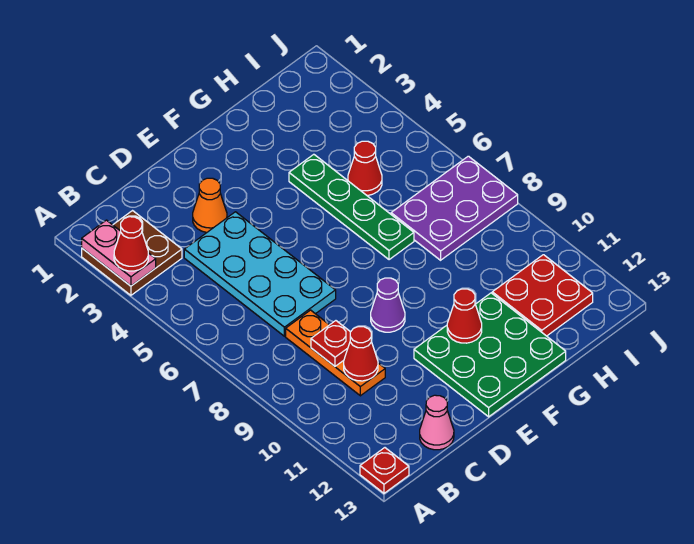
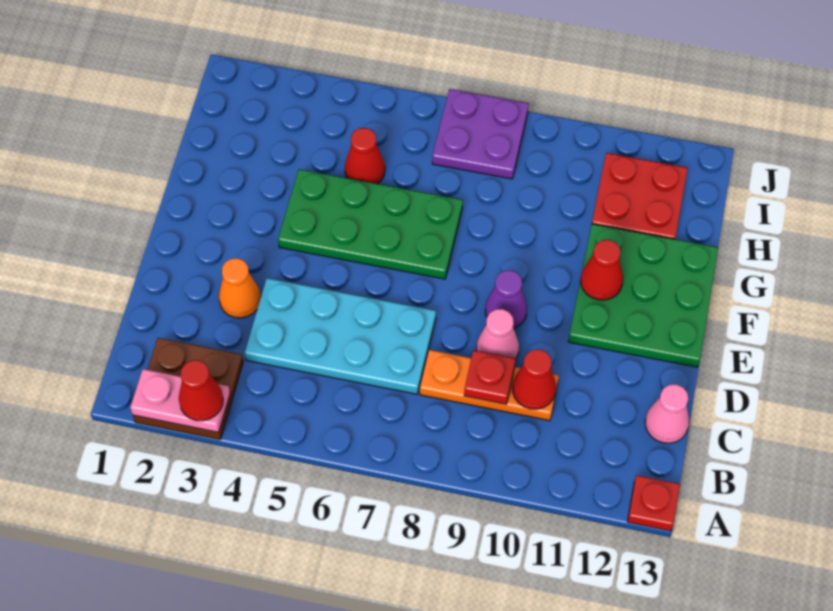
none -> pink cone D9 level 1
green plate G4:G7 level 1 -> green plate F4:G7 level 1
purple plate H7:J8 level 1 -> purple plate I7:J8 level 1

